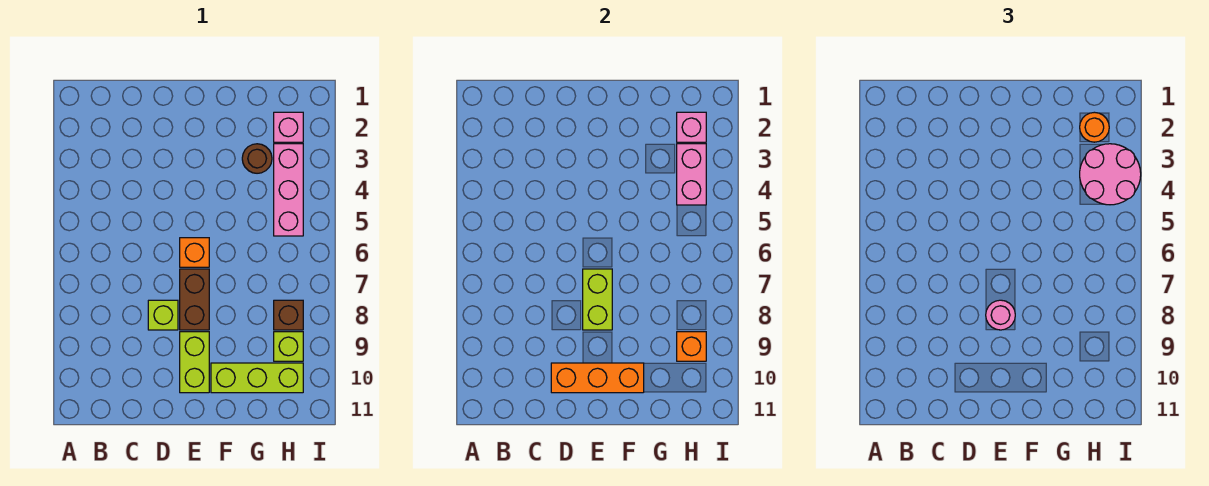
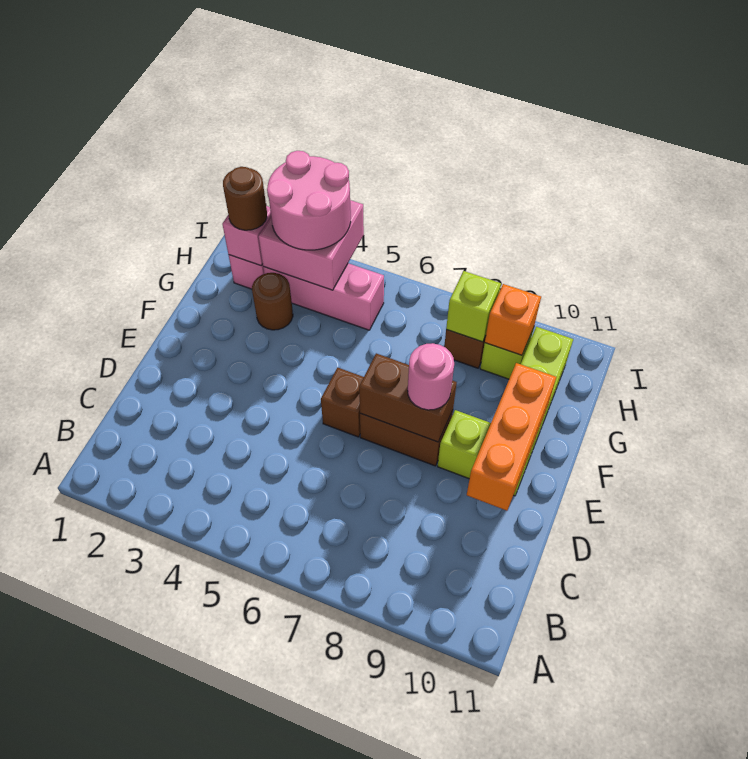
lime brick D8 level 1 -> lime brick H8 level 2
orange brick E6 level 1 -> brown brick E6 level 1
lime brick E7:E8 level 2 -> brown brick E7:E8 level 2
orange round brick H2 level 3 -> brown round brick H2 level 3
pink brick H3:H4 level 2 -> pink brick H3:I4 level 2

